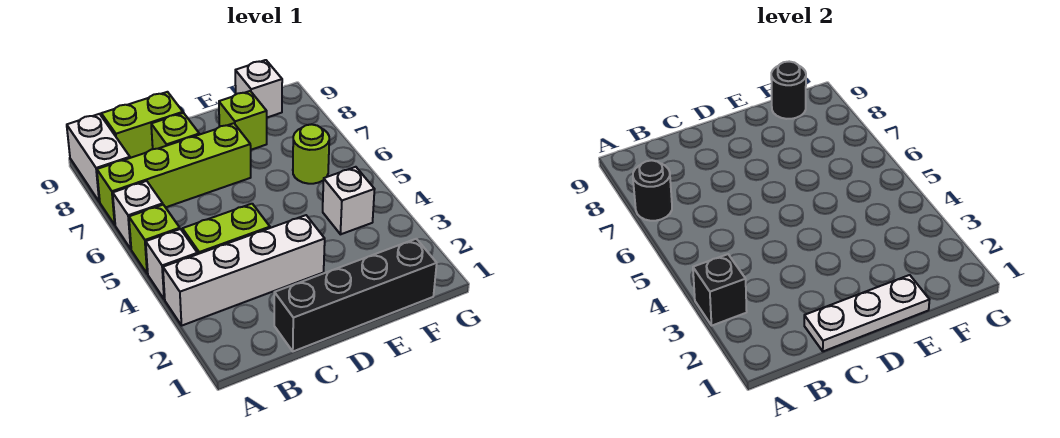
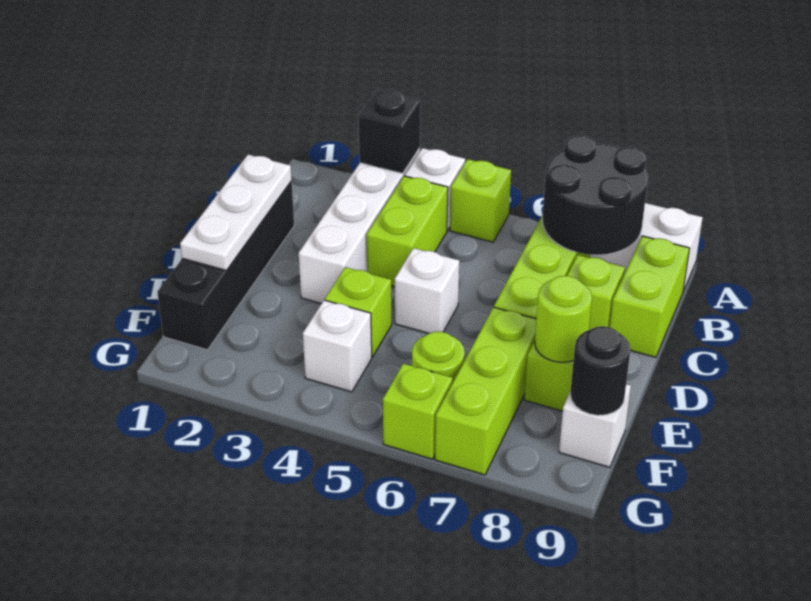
white brick A6 level 1 -> white brick D5 level 1
black round brick A7 level 2 -> black round brick A7:B8 level 2
none -> lime brick E4 level 1
none -> lime brick E7:G7 level 1
none -> lime round brick E8 level 2
none -> lime brick G6 level 1

